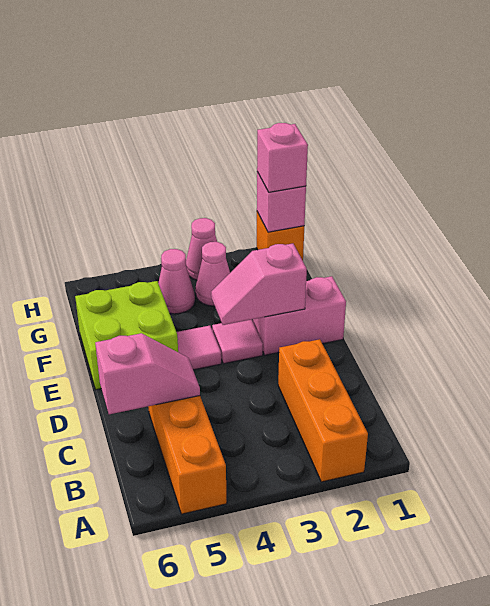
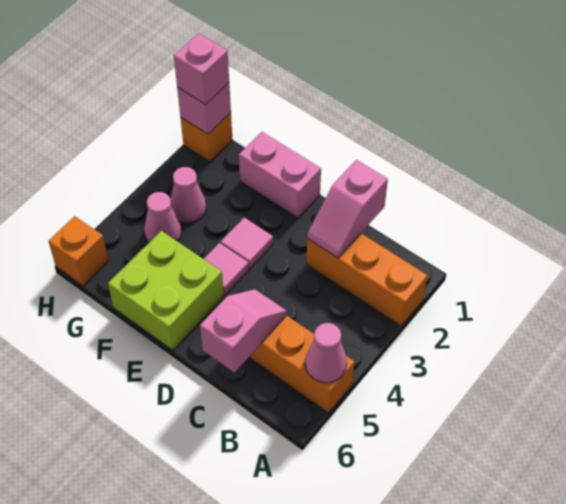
pink brick E1:E2 level 1 -> pink brick E1:F1 level 1
pink slope E2:E3 level 2 top 2 -> pink slope C1:C2 level 2 top 1
pink cone H3 level 1 -> pink cone A5 level 2
none -> orange brick H6 level 1

